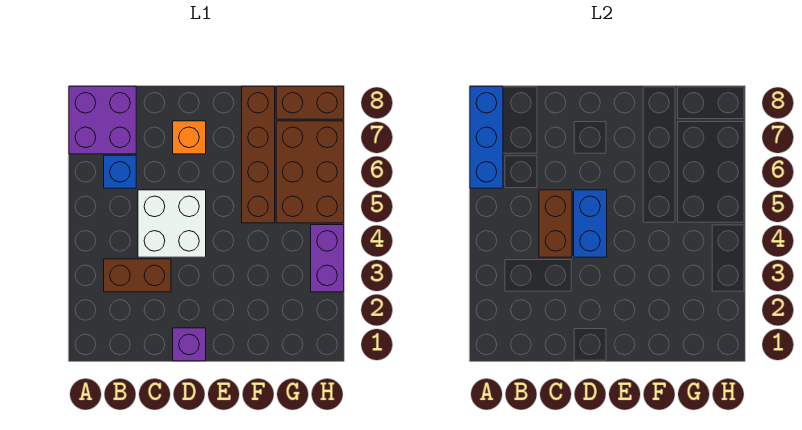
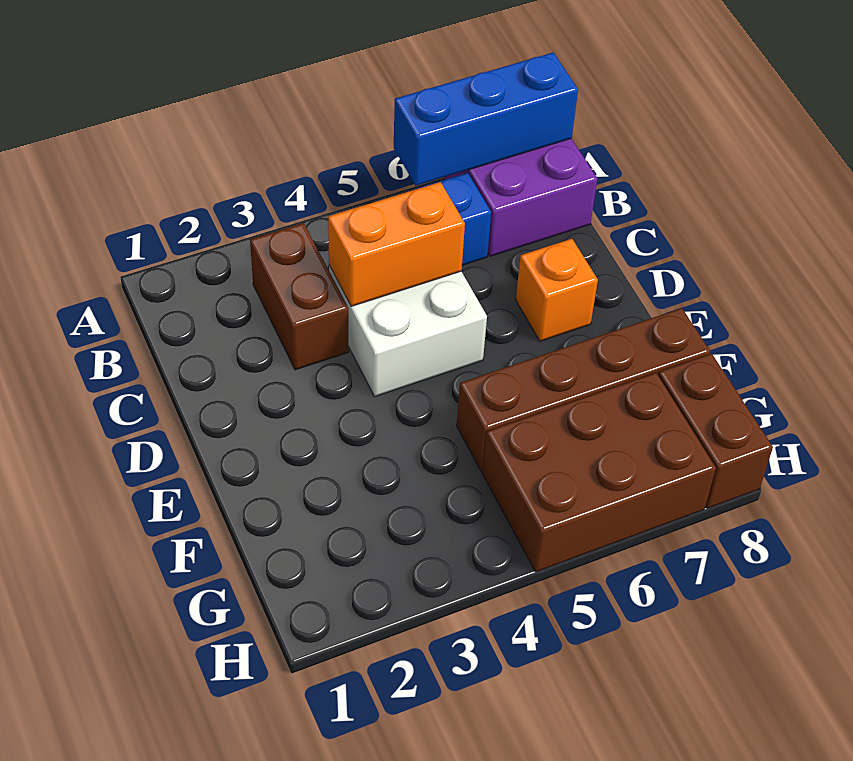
brown brick C4:C5 level 2 -> orange brick C4:C5 level 2
purple brick D1 level 1 -> none
blue brick D4:D5 level 2 -> none
purple brick H3:H4 level 1 -> none

